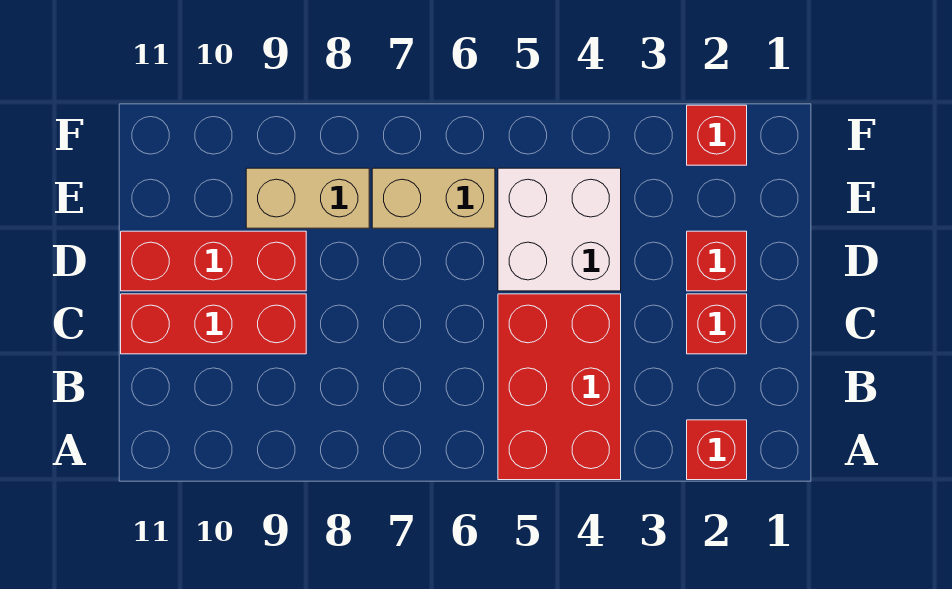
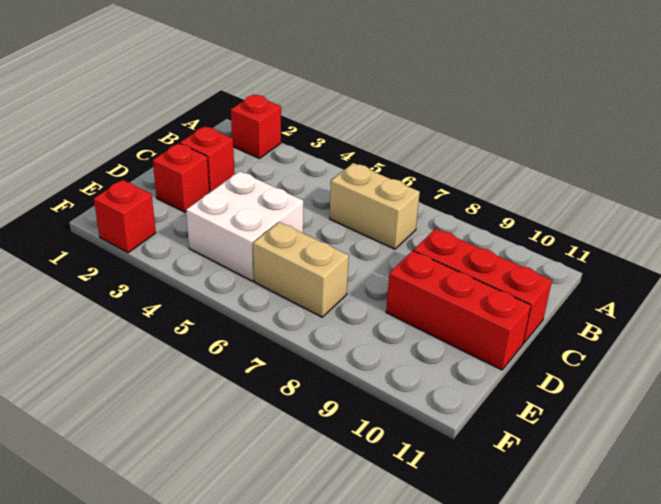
red brick A4:C5 level 1 -> none
tan brick E8:E9 level 1 -> tan brick B6:B7 level 1

